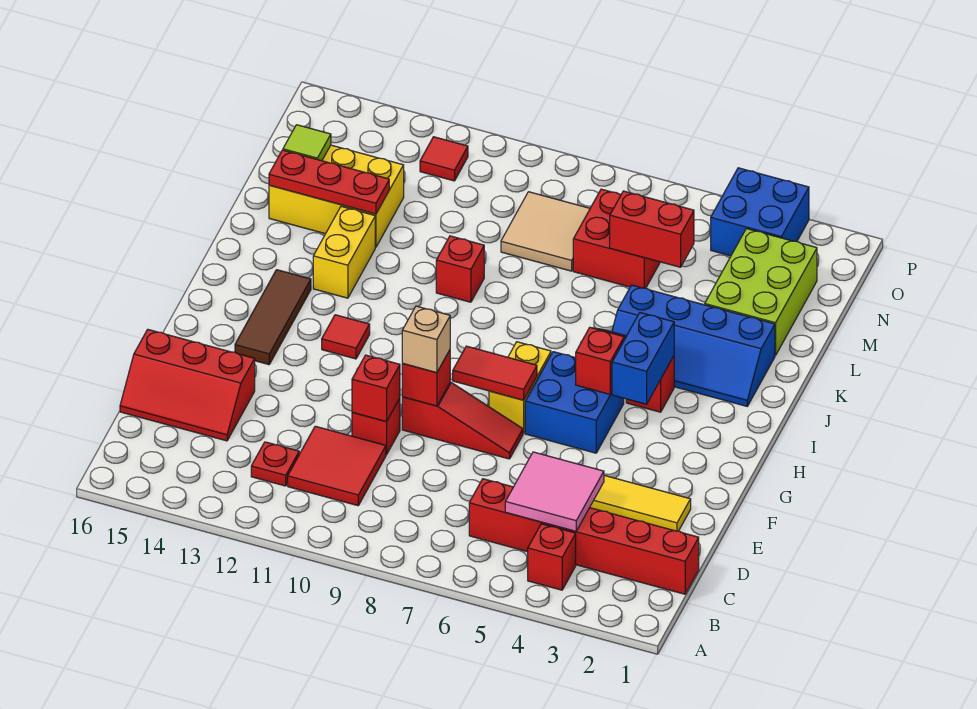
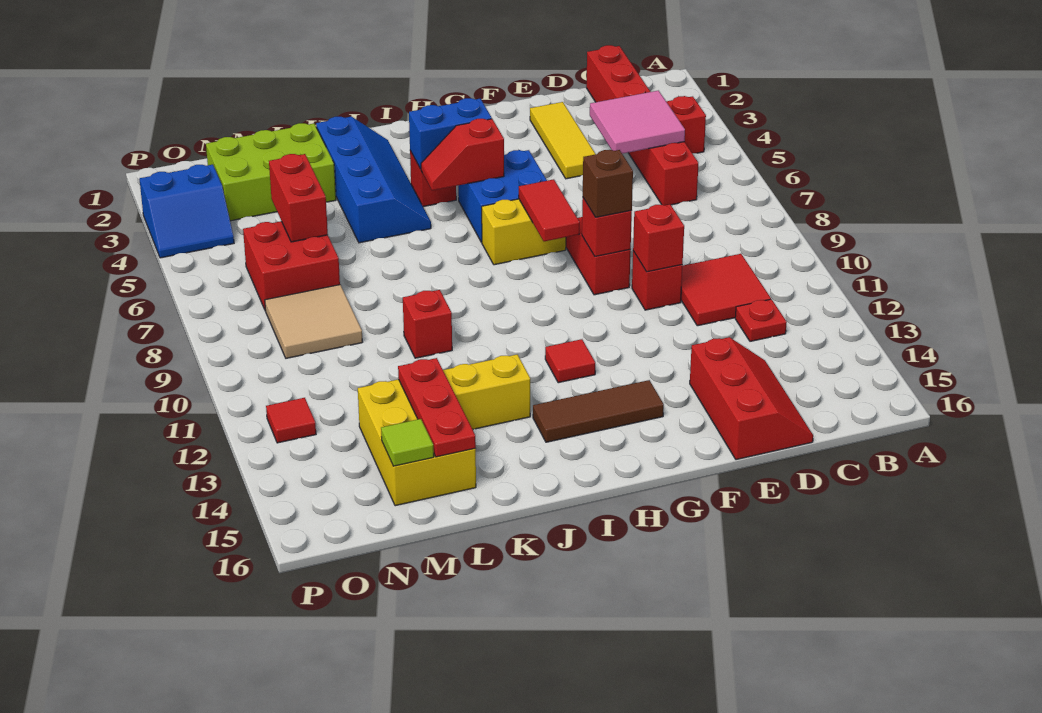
tan brick F9 level 3 -> brown brick F9 level 3
blue brick O3:P4 level 1 -> blue slope O3:P4 level 1 top 3

